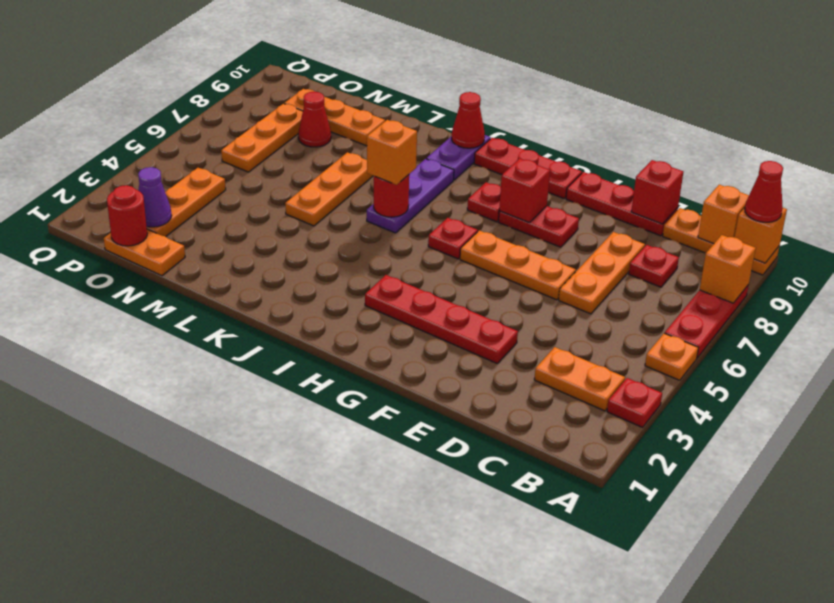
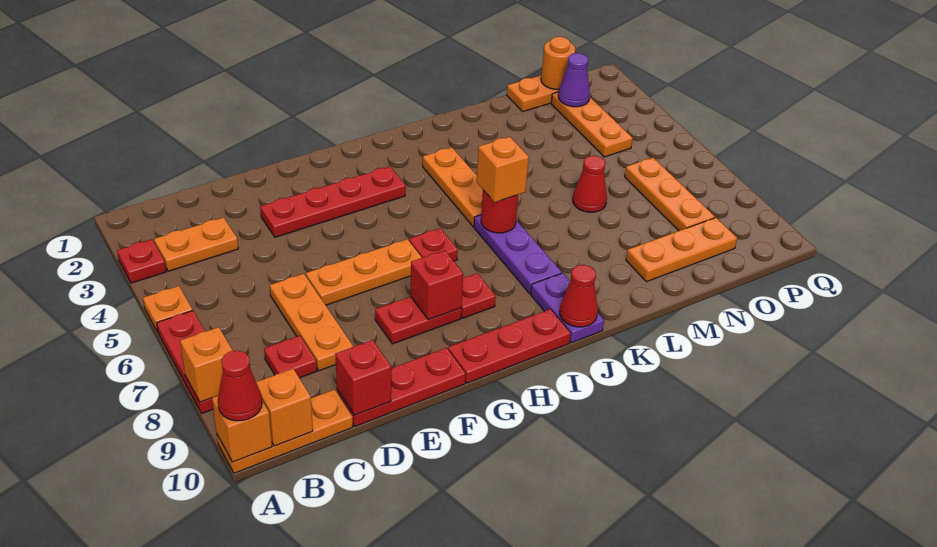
orange plate L5:L7 level 1 -> orange plate J3:J5 level 1
red cone N8 level 1 -> red cone M6 level 1
red round brick O1 level 2 -> orange round brick O1 level 2

